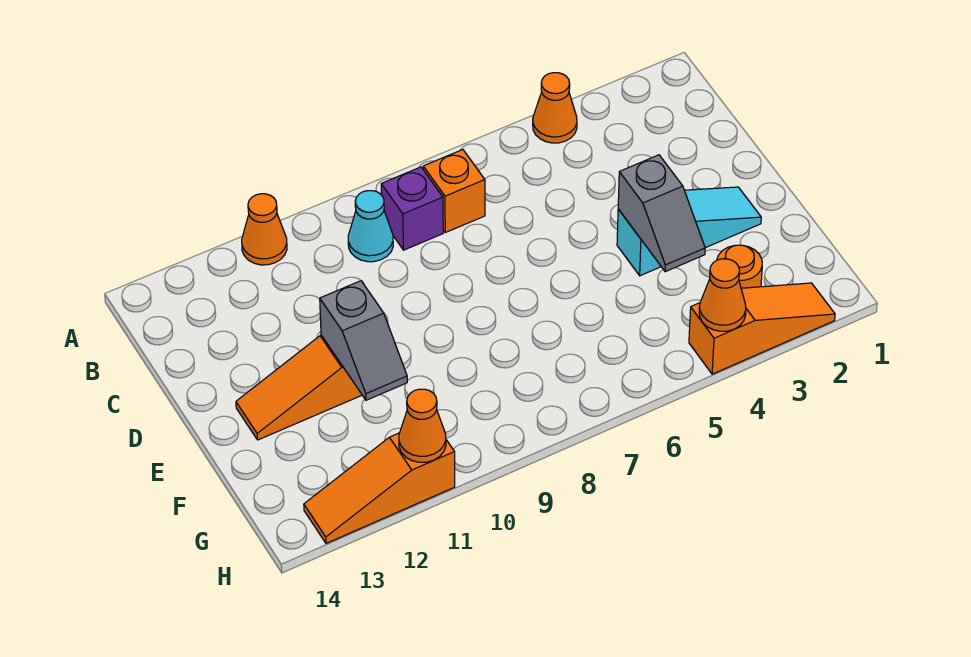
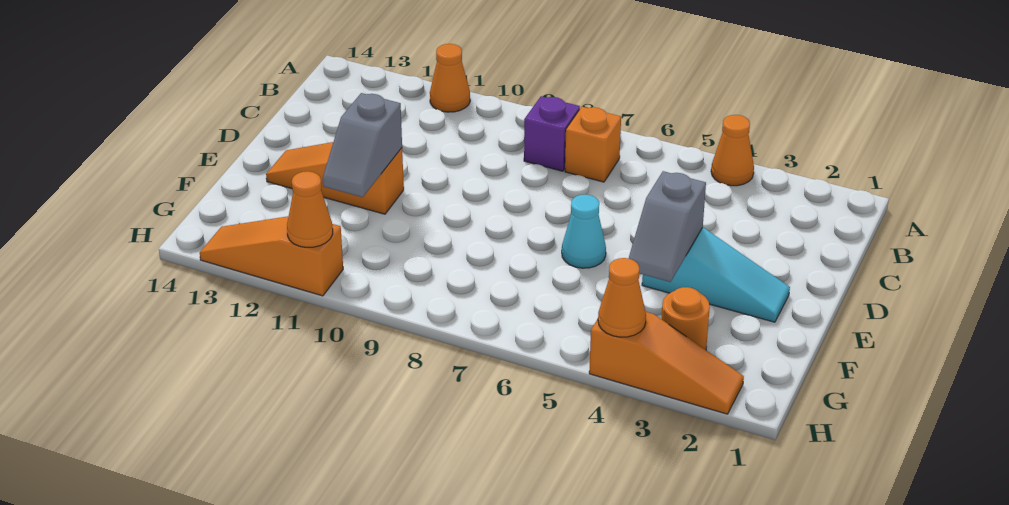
cyan cone B9 level 1 -> cyan cone E6 level 1

